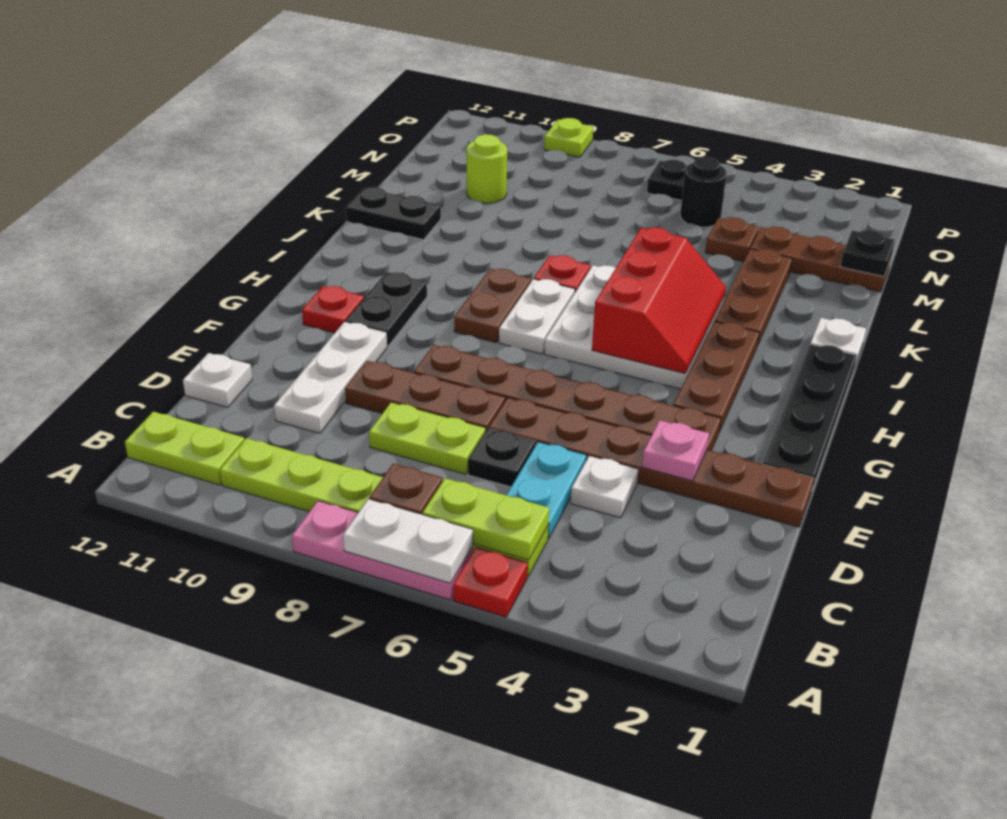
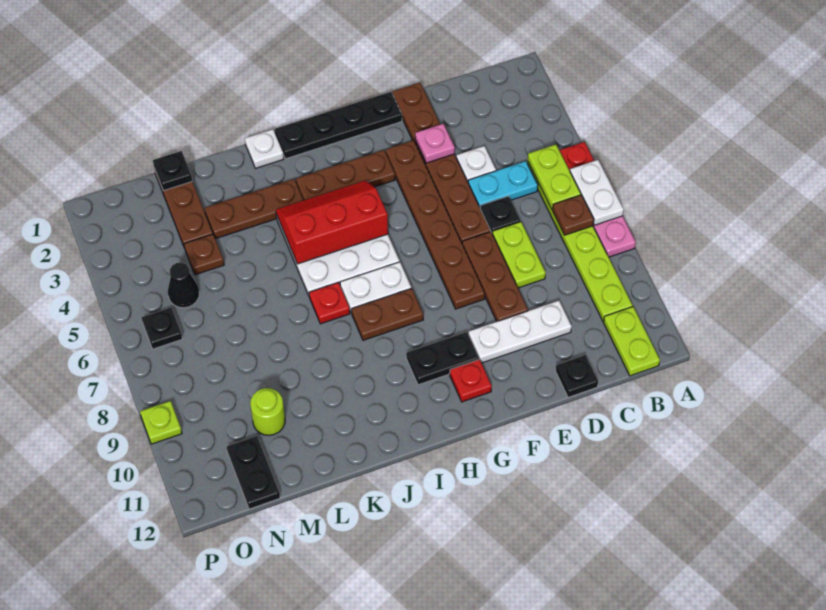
white plate D12 level 1 -> black plate D12 level 1
black plate K11:K12 level 1 -> black plate N11:N12 level 1
black round brick N5 level 1 -> black cone N5 level 1

